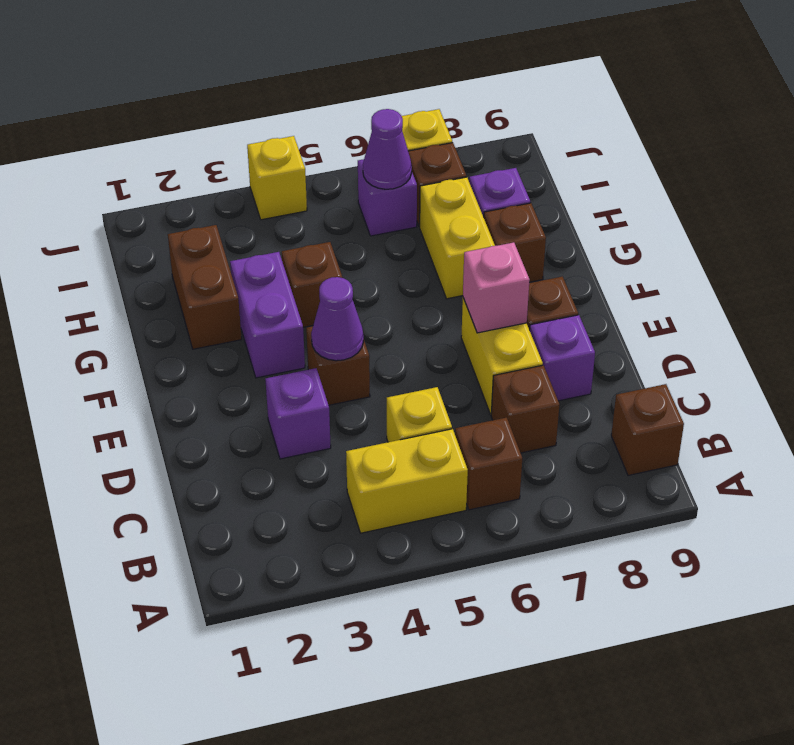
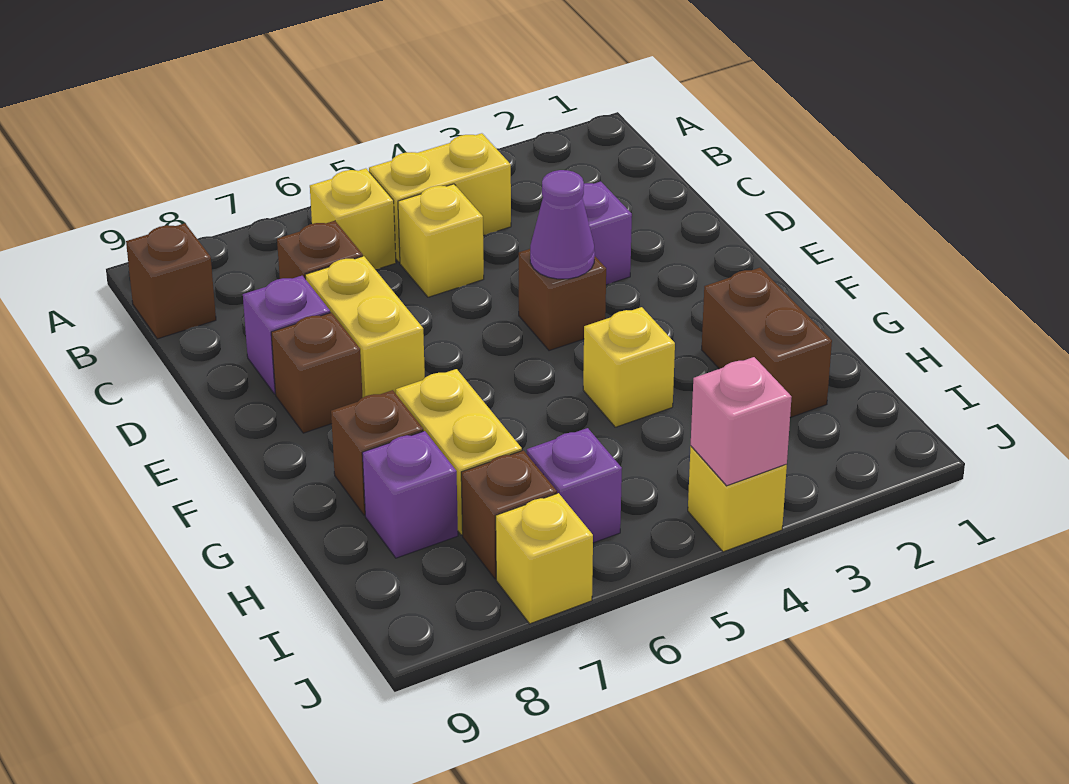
brown brick B6 level 1 -> yellow brick B6 level 1
pink brick E7 level 2 -> pink brick J4 level 2
purple brick F3:G3 level 1 -> none
brown brick G4 level 1 -> yellow brick G4 level 1
purple cone I6 level 2 -> none

